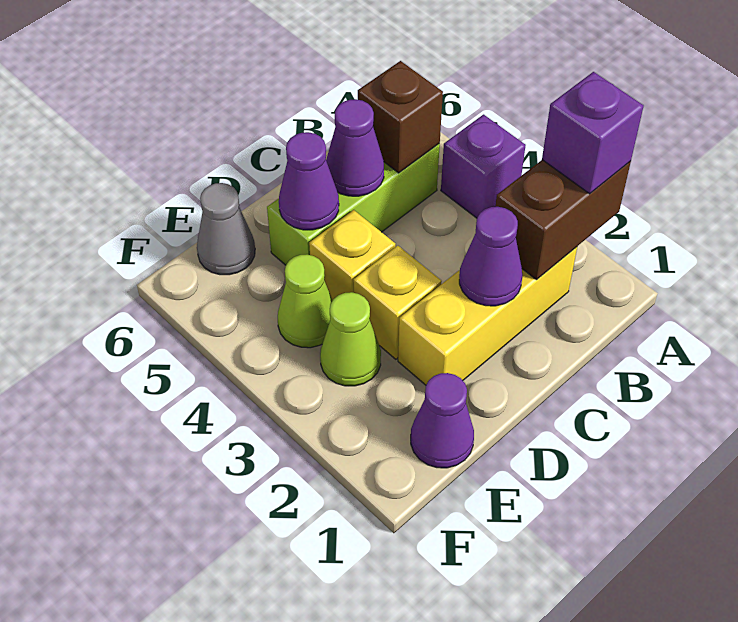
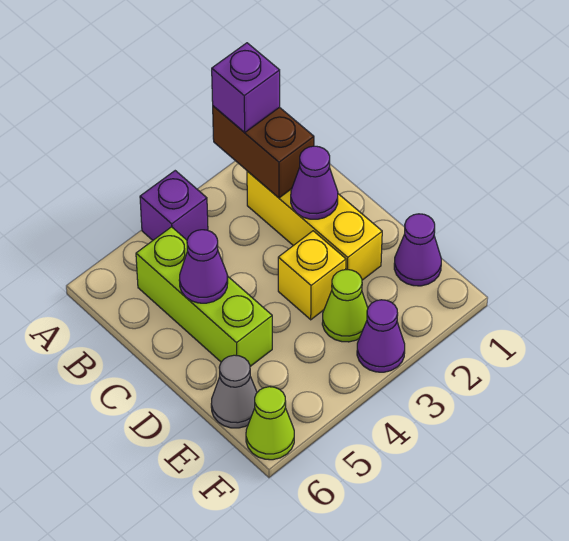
brown brick B5 level 2 -> none
yellow brick D4 level 1 -> none
purple cone D5 level 2 -> purple cone F3 level 1
lime cone E4 level 1 -> lime cone F6 level 1

